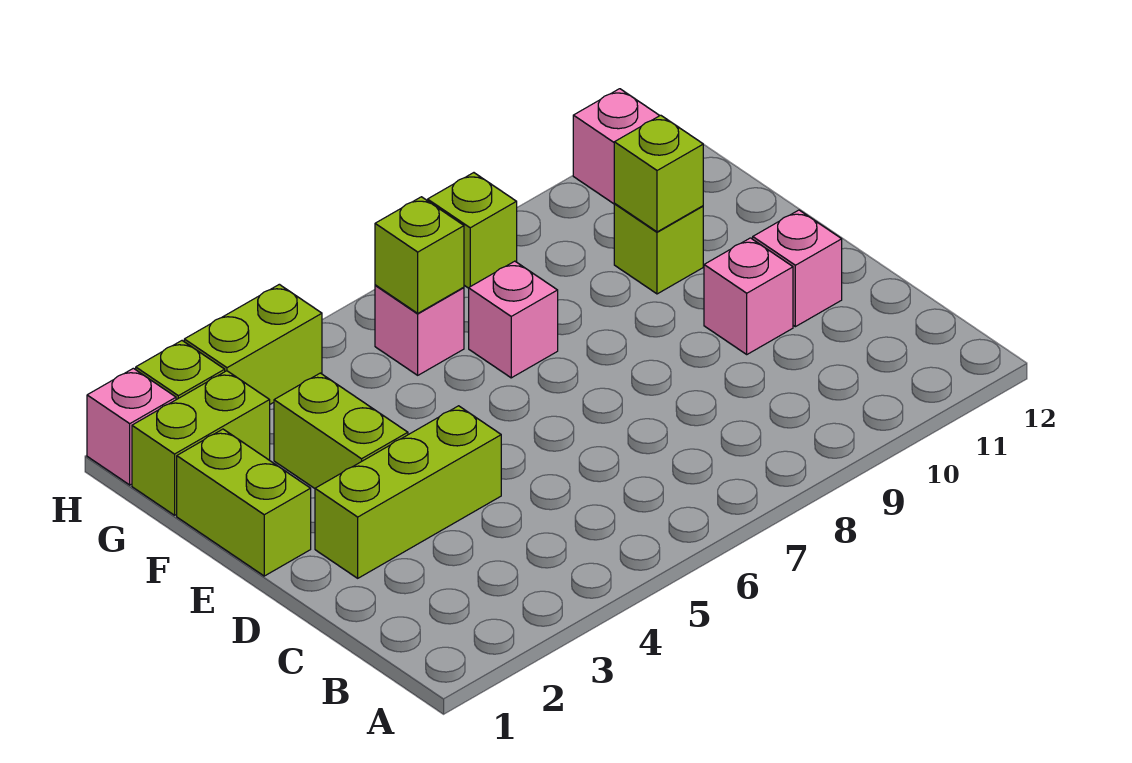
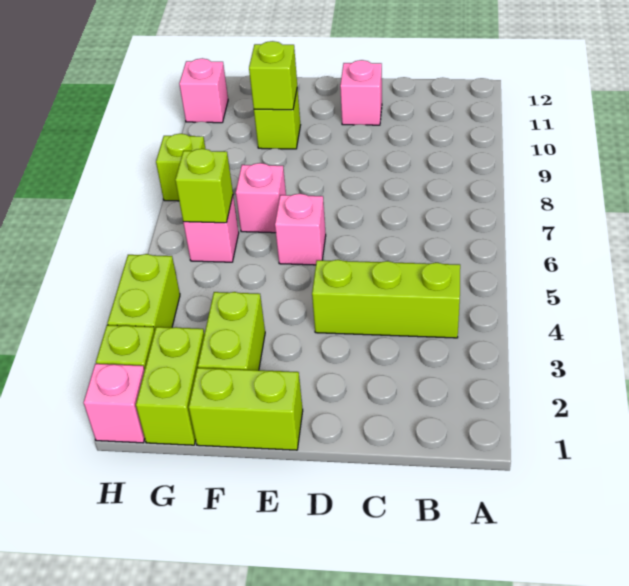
lime brick D2:D4 level 1 -> lime brick B4:D4 level 1
pink brick D10 level 1 -> pink brick E6 level 1
lime brick E3:F3 level 1 -> lime brick F2:F3 level 1

